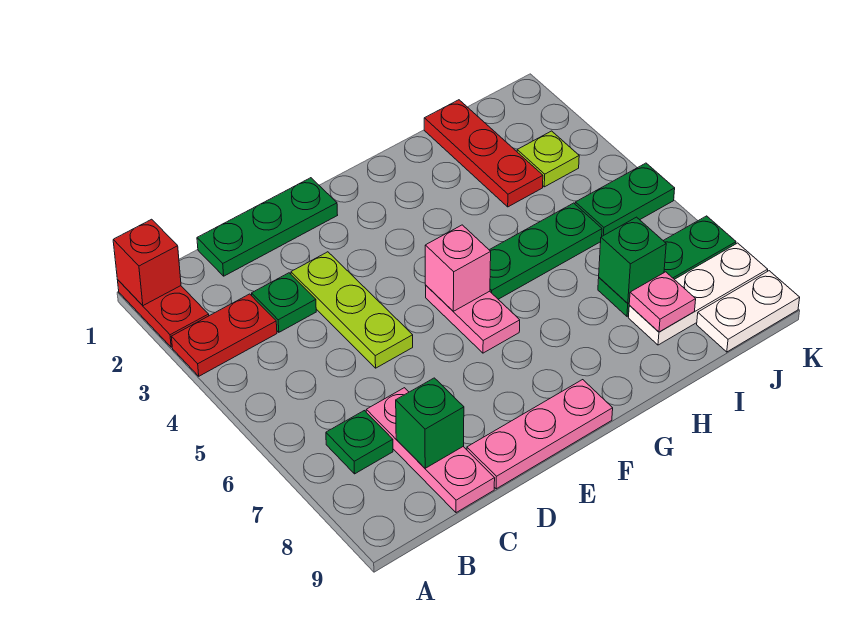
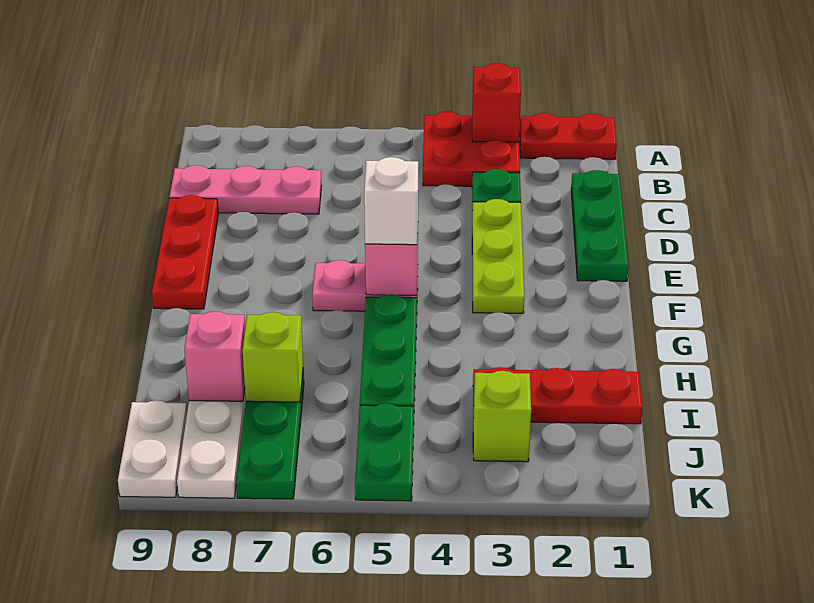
red brick A1 level 2 -> red brick A3 level 2
red plate A3:B3 level 1 -> red plate A3:B4 level 1
green plate B7 level 1 -> none
green brick C8 level 2 -> none
lime plate D3:D5 level 1 -> lime plate D3:F3 level 1
pink plate D9:F9 level 1 -> red plate D9:F9 level 1
none -> white brick F5 level 3
green brick I7 level 2 -> lime brick I7 level 2
pink plate I8 level 2 -> pink brick I8 level 2
lime plate J3 level 1 -> lime brick J3 level 1

